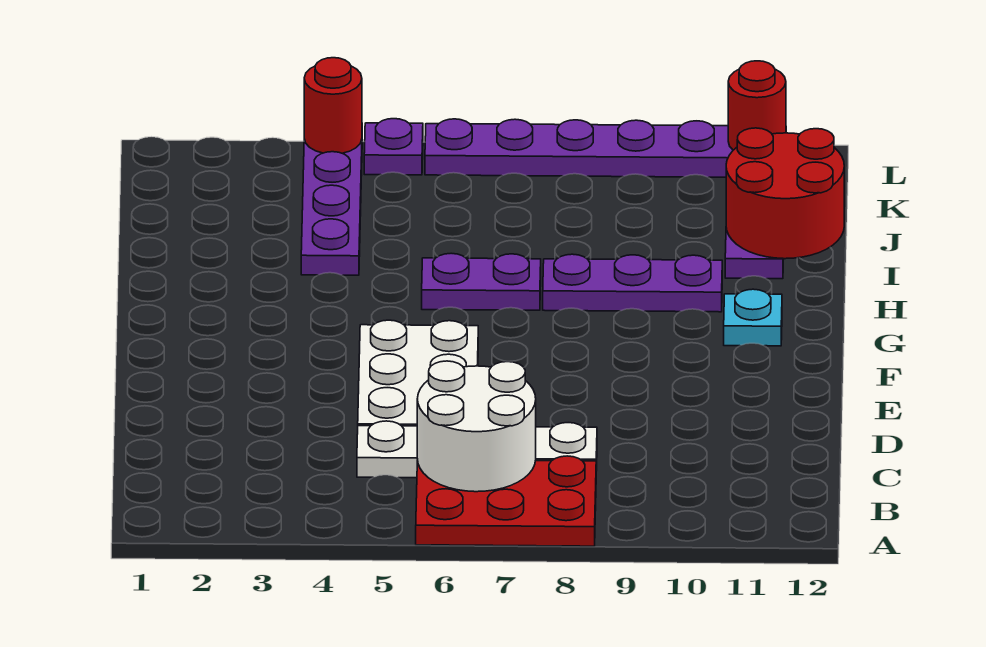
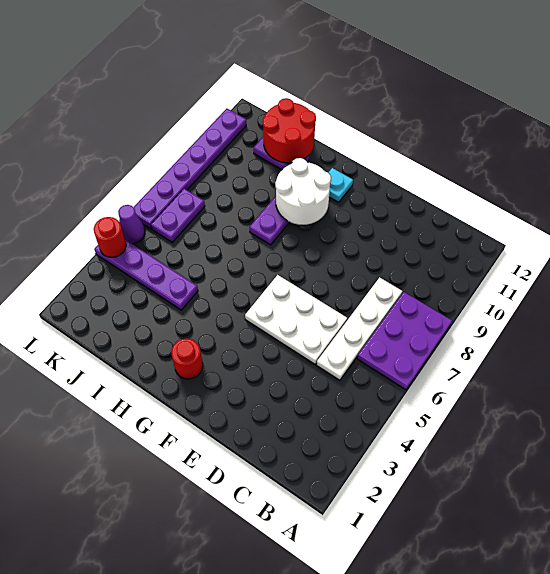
red plate A6:B8 level 1 -> purple plate A6:B8 level 1
white round brick B6:C7 level 2 -> white round brick G9:H10 level 2
purple plate H6:H7 level 1 -> purple plate K6:K7 level 1
purple plate L5 level 1 -> purple cone L5 level 1
red round brick L11 level 2 -> red round brick G2 level 1

